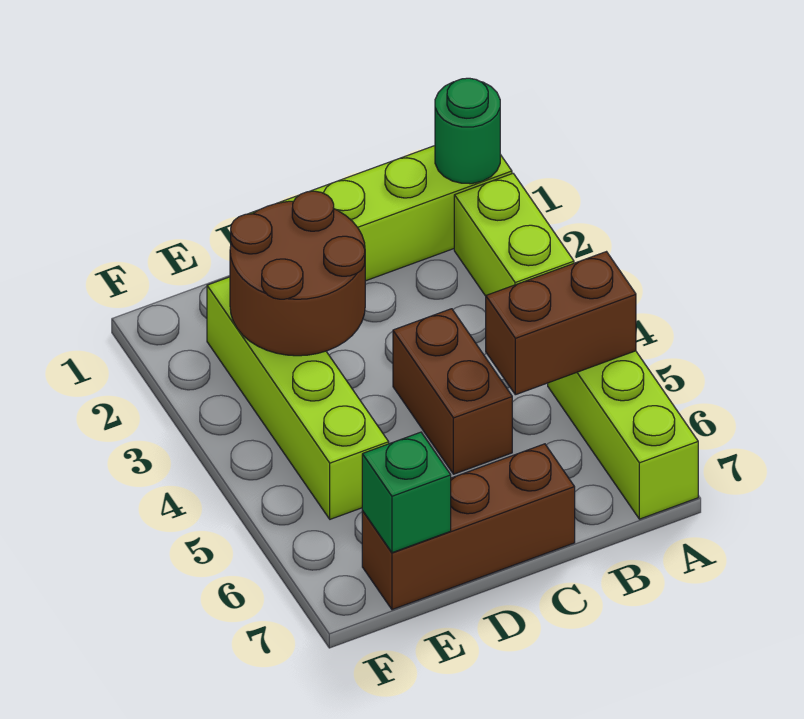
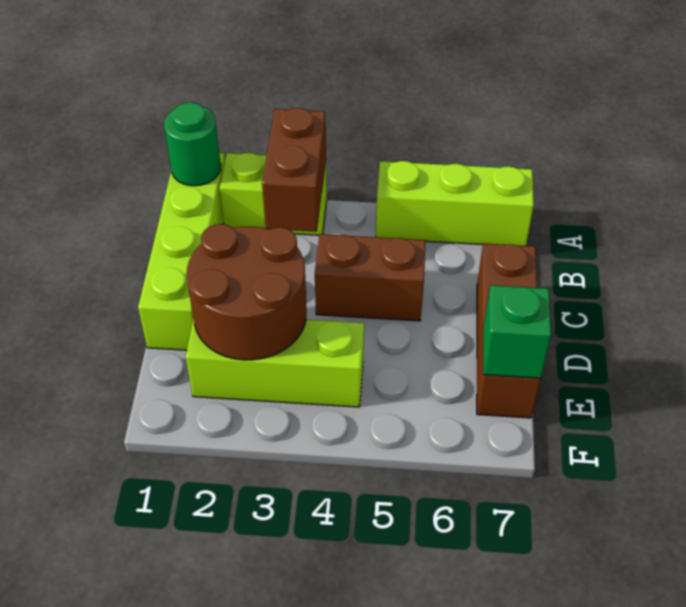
brown brick A5:B5 level 2 -> brown brick A3:B3 level 2
lime brick E2:E5 level 1 -> lime brick E2:E4 level 1

